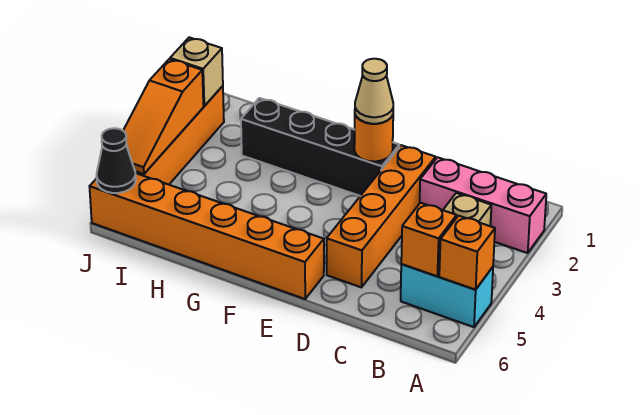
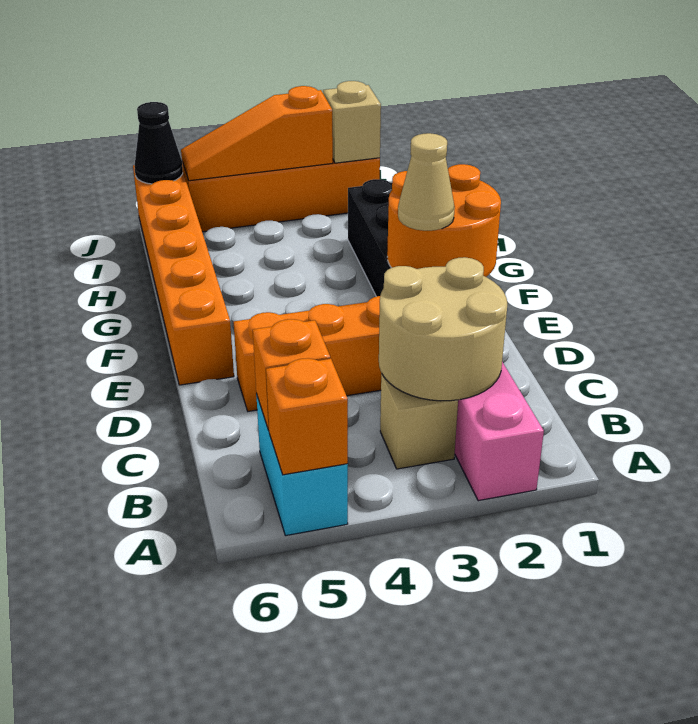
none -> tan round brick B2:C3 level 2
orange round brick E2 level 2 -> orange round brick E1:F2 level 2

